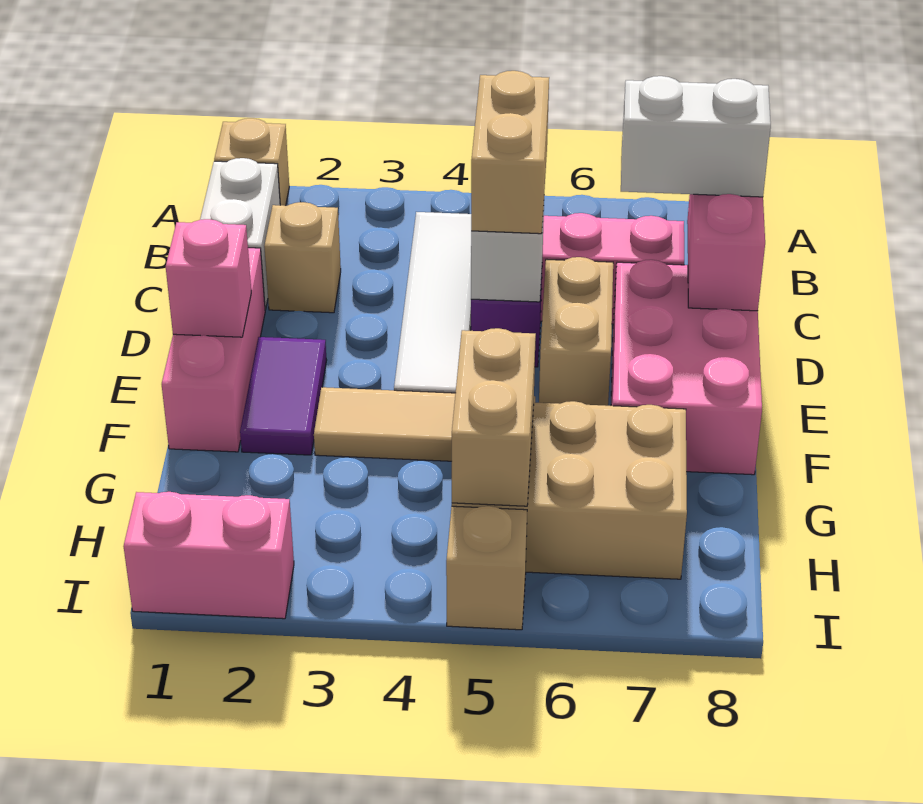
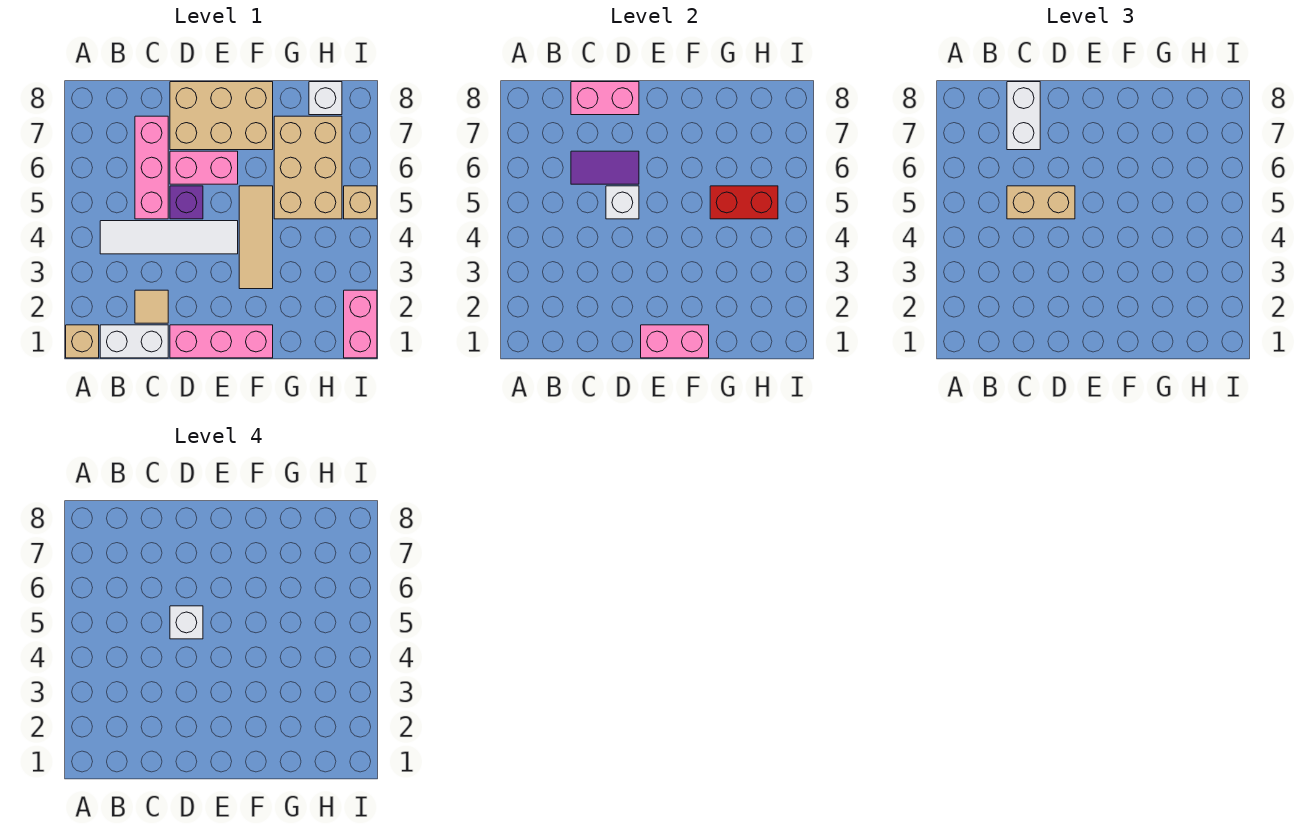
tan brick C2 level 1 -> tan tile C2 level 1
none -> white brick D5 level 4
tan brick D6:E6 level 1 -> pink brick D6:E6 level 1
pink brick D7:F8 level 1 -> tan brick D7:F8 level 1
pink brick E1 level 2 -> pink brick E1:F1 level 2
purple tile E2:F2 level 1 -> purple tile C6:D6 level 2
tan brick G5:H5 level 2 -> red brick G5:H5 level 2
none -> white brick H8 level 1

